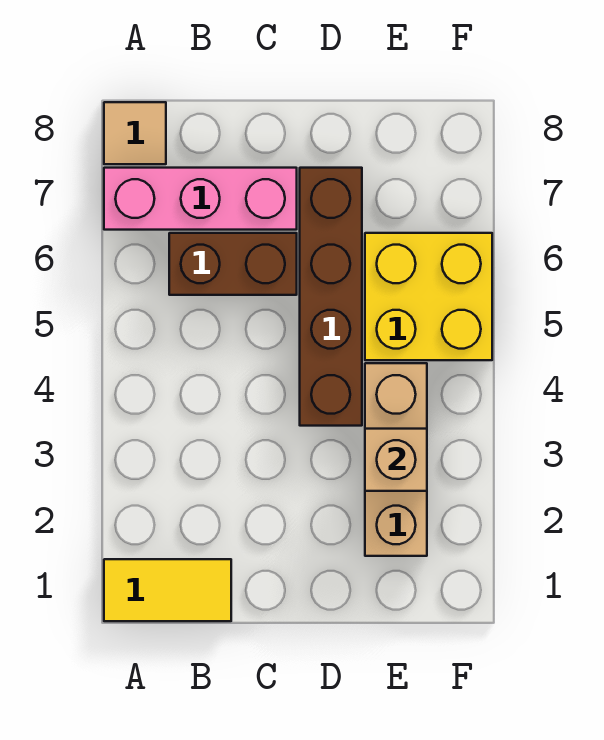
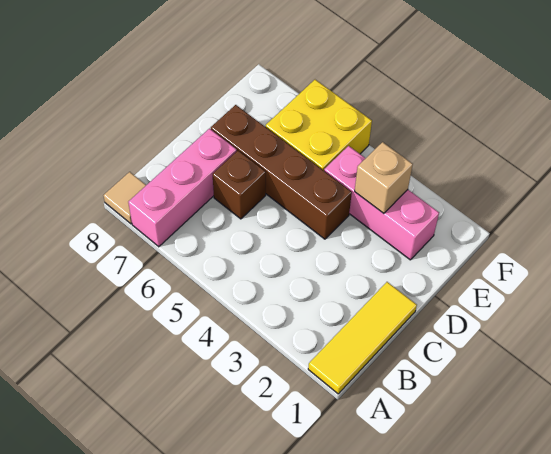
yellow tile A1:B1 level 1 -> yellow tile A1:C1 level 1
brown brick B6:C6 level 1 -> brown brick C6 level 1
tan brick E2:E4 level 1 -> pink brick E2:E4 level 1

